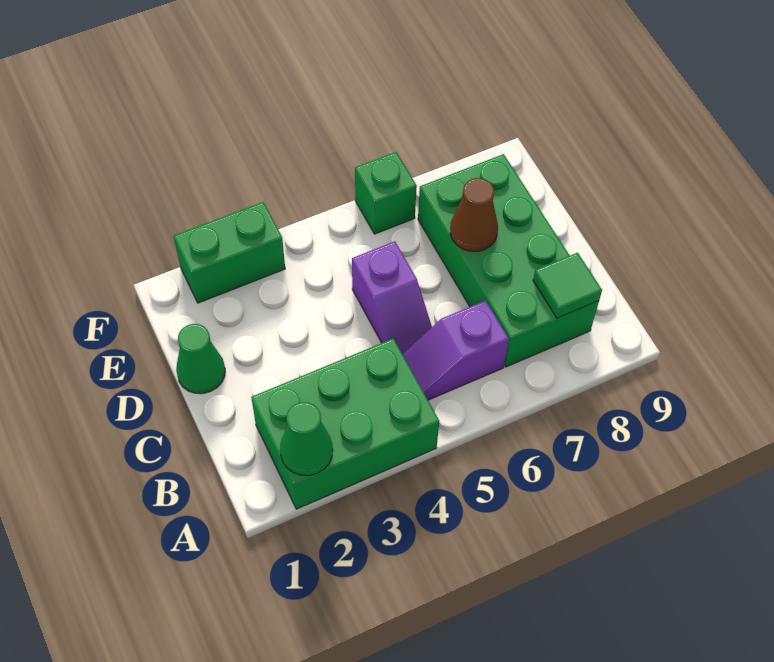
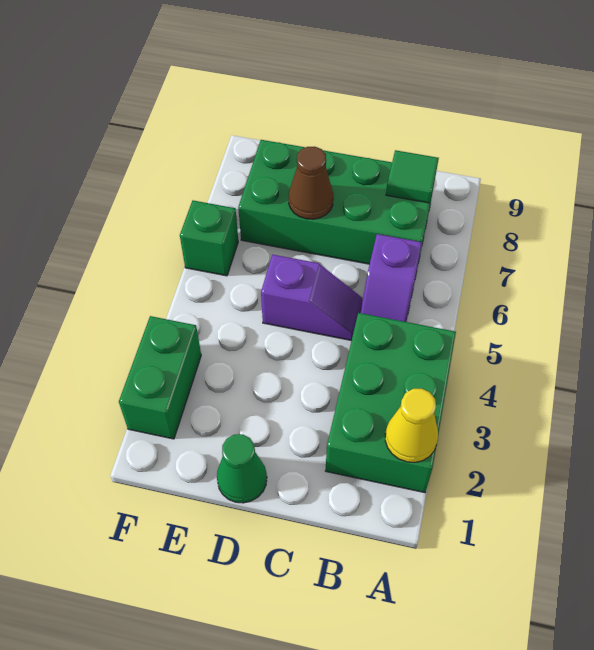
green cone A2 level 2 -> yellow cone A2 level 2

